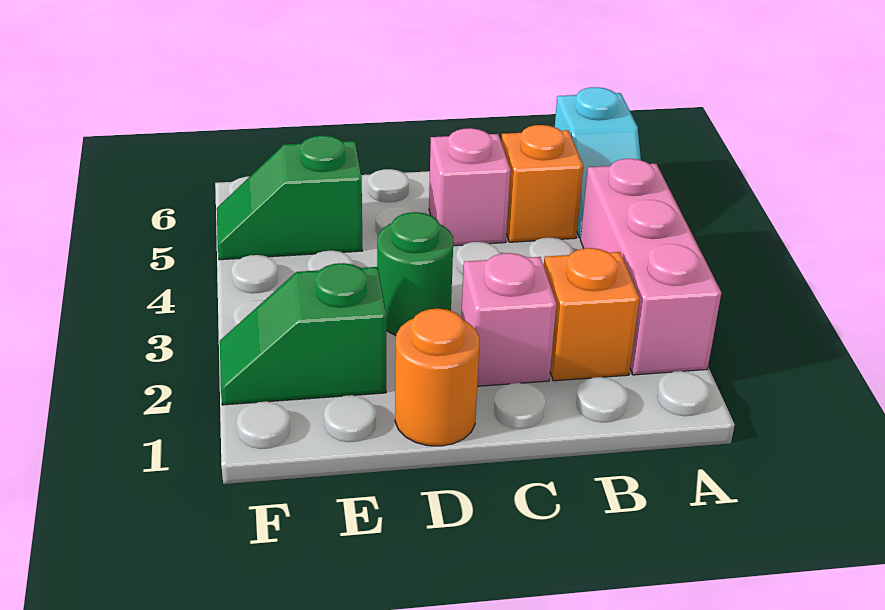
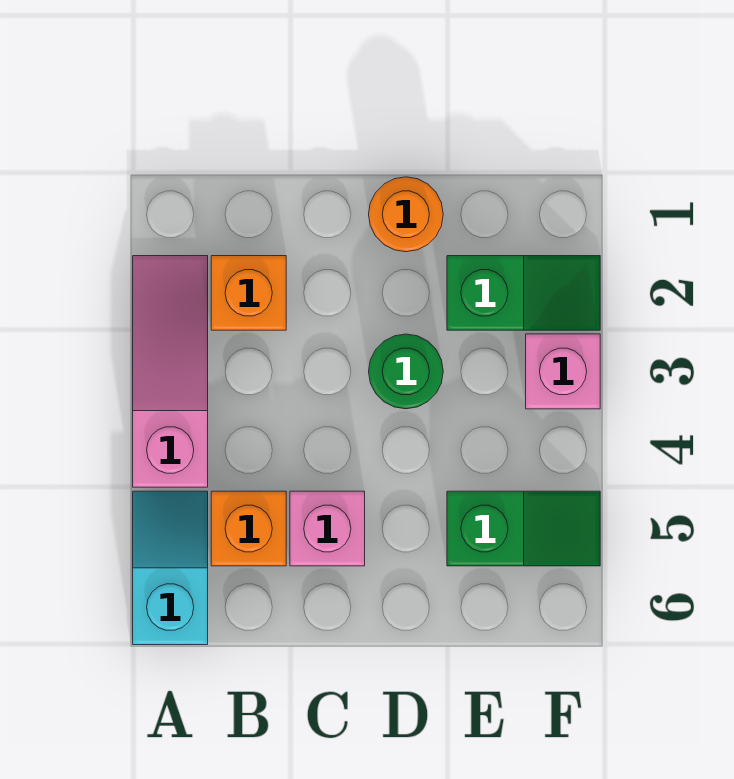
pink brick A2:A4 level 1 -> pink slope A2:A4 level 1 top 4
pink brick C2 level 1 -> pink brick F3 level 1

